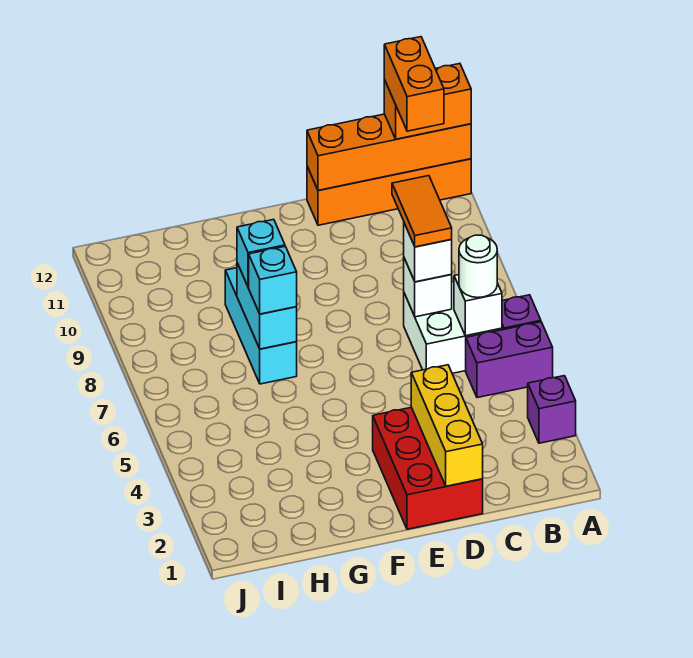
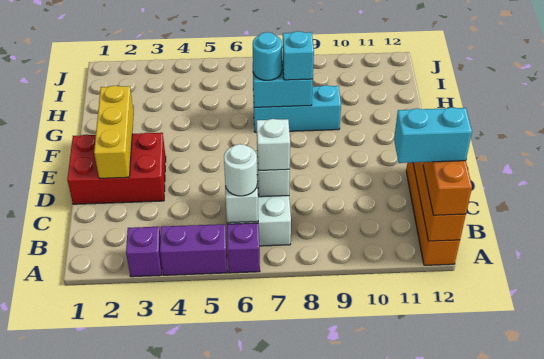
purple brick A5:B5 level 1 -> purple brick A4:A5 level 1
orange brick B11:B12 level 4 -> cyan brick B11:B12 level 4
orange tile C7:C8 level 4 -> none
yellow brick D1:D3 level 2 -> yellow brick D2:F2 level 2
cyan brick G7 level 3 -> cyan round brick G7 level 3

